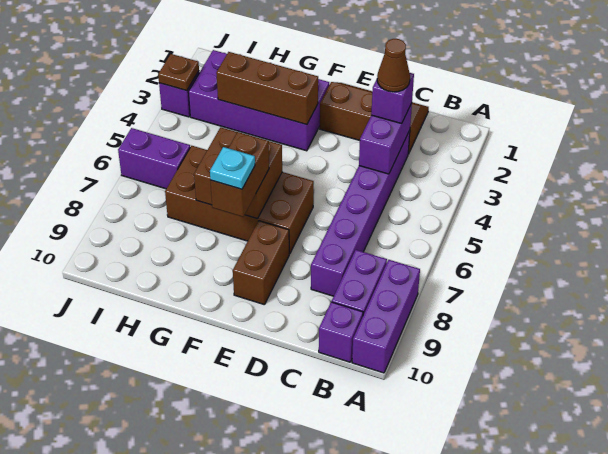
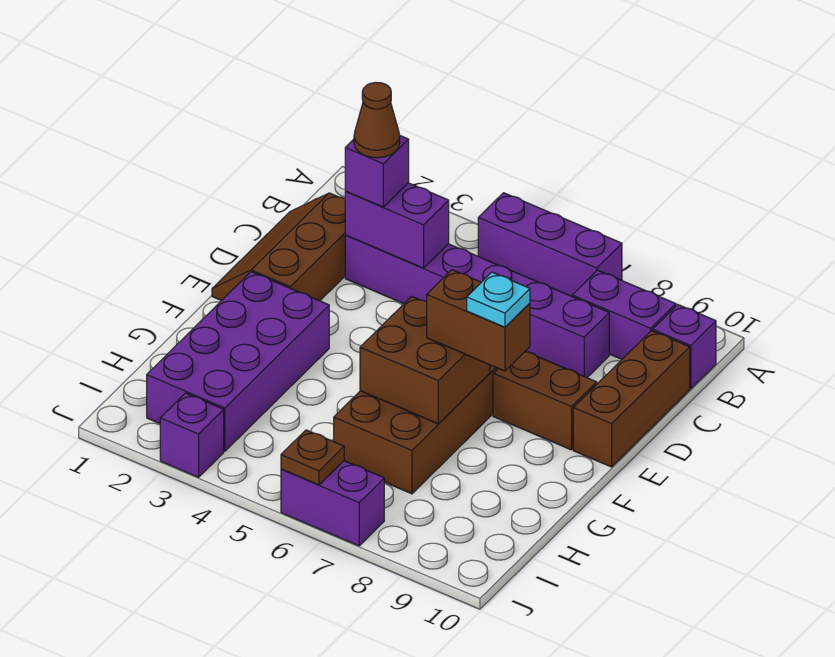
purple brick A8:A10 level 1 -> purple brick A5:A7 level 1
brown brick F3:H3 level 2 -> brown brick C10:E10 level 1
purple brick I6:J6 level 1 -> purple brick J6:J7 level 1
brown plate J3 level 2 -> brown plate J6 level 2

